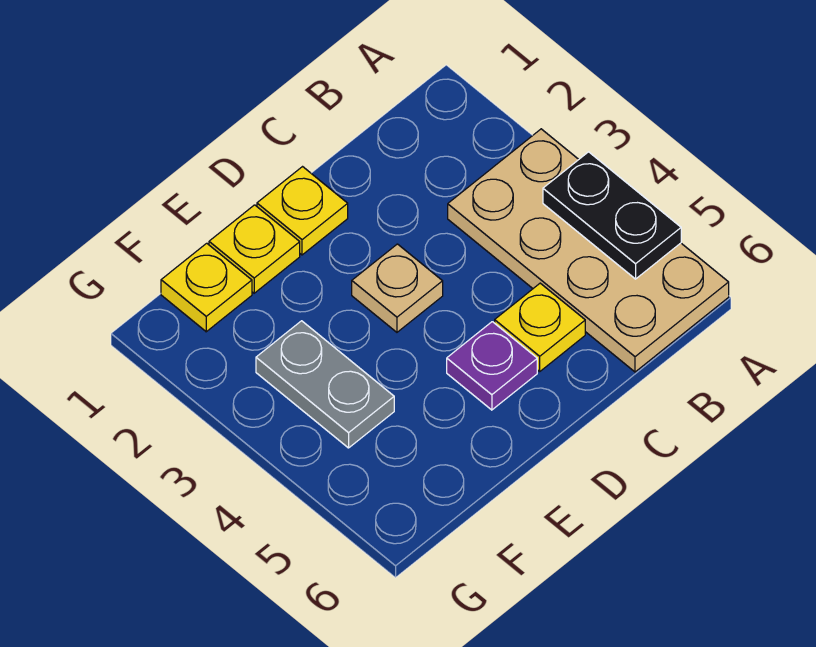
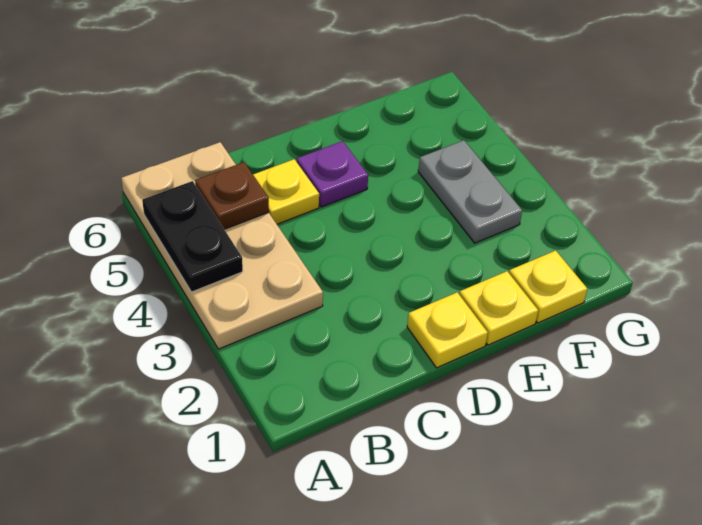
none -> brown plate B5 level 2
tan plate D3 level 1 -> none

